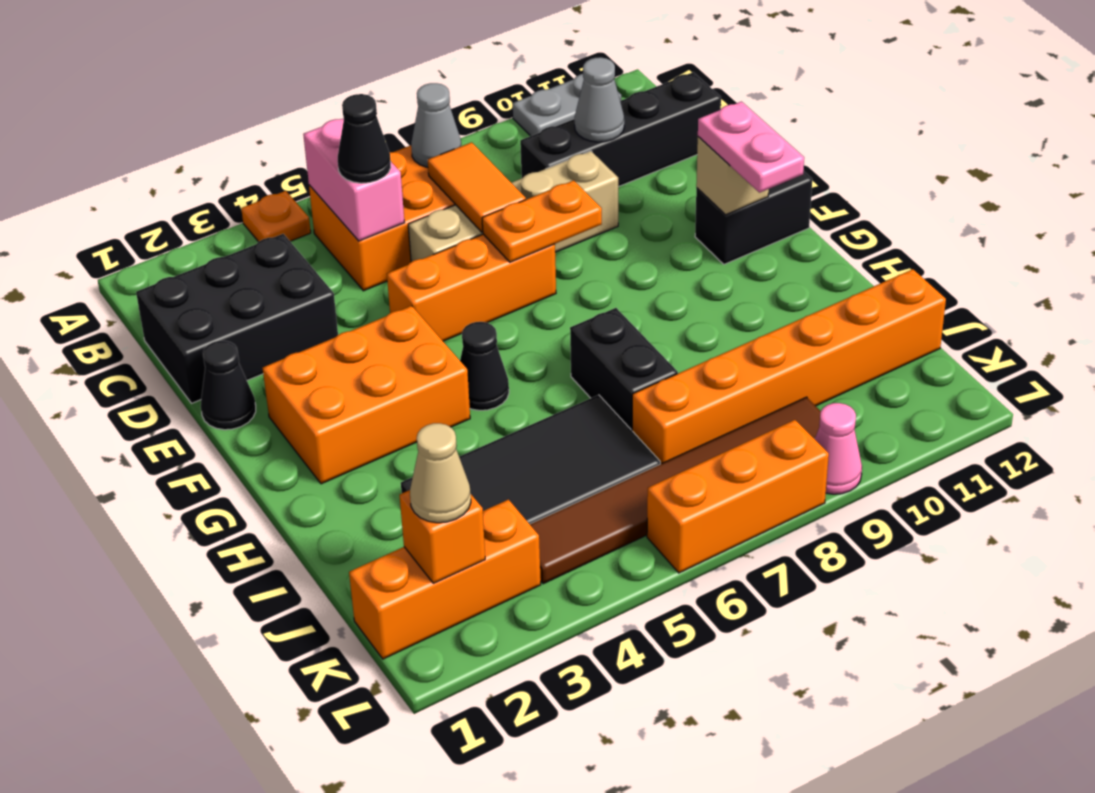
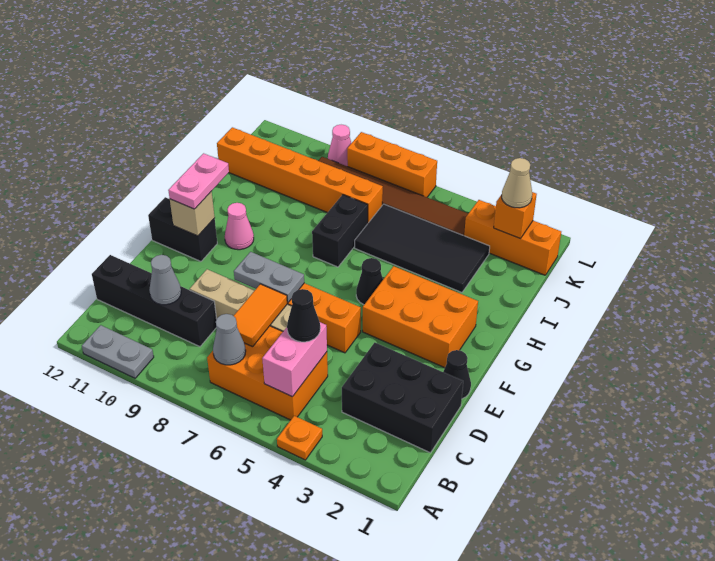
orange plate E7:E8 level 2 -> grey plate E7:E8 level 2
none -> pink cone G10 level 1

